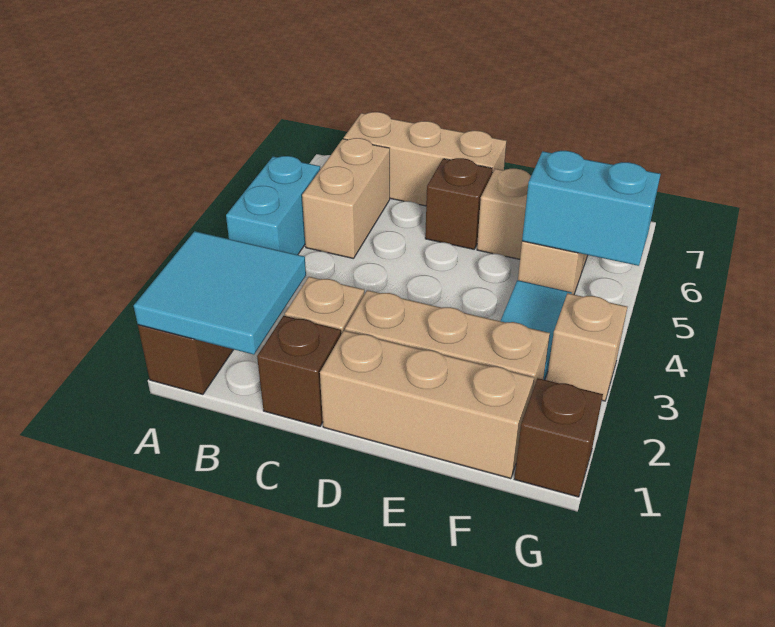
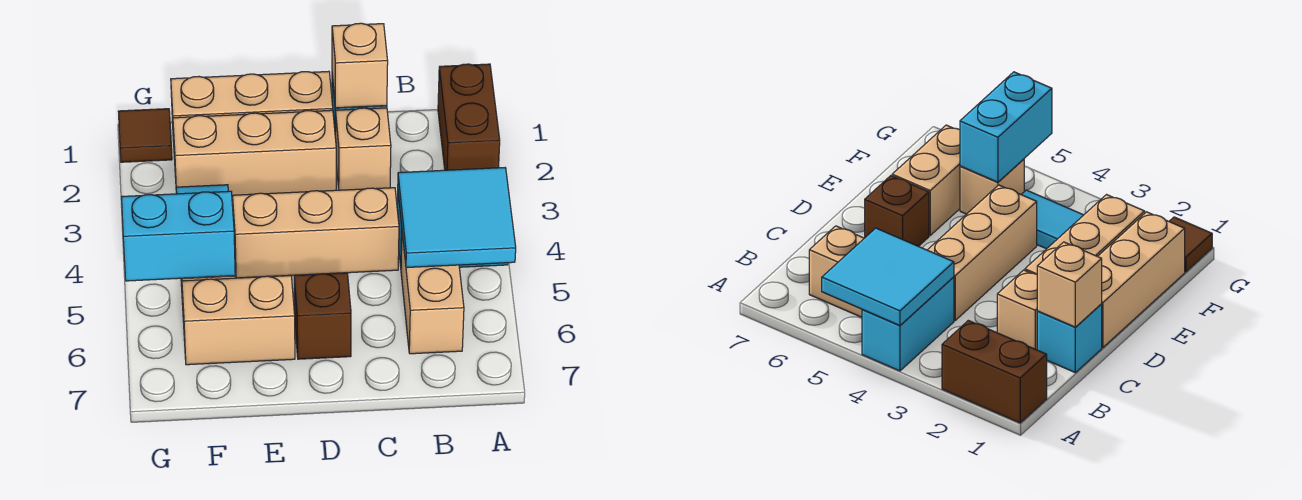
cyan tile A1:B2 level 2 -> cyan tile A4:B5 level 2
cyan brick A4:A5 level 1 -> cyan brick A4:B4 level 1
tan brick B7:D7 level 1 -> tan brick C4:E4 level 1
brown brick C1 level 1 -> cyan brick C1 level 1
brown brick G1 level 1 -> brown tile G1 level 1
tan brick G3 level 1 -> tan brick C1 level 2

